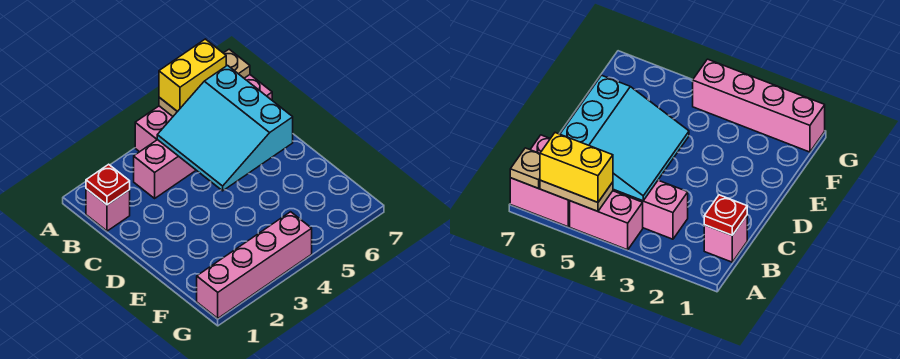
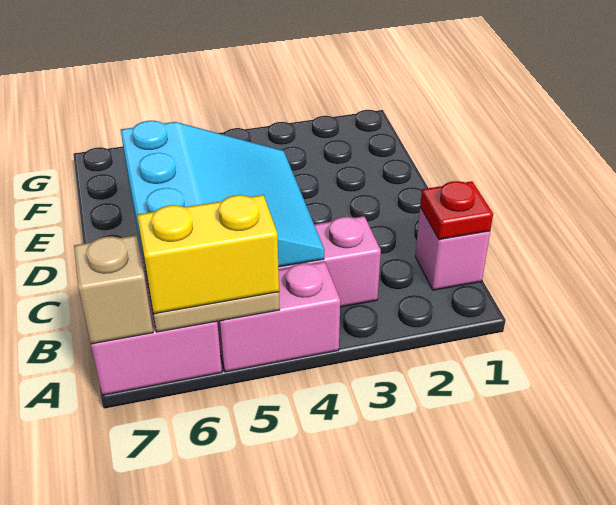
tan plate A7 level 2 -> tan brick A7 level 2
pink brick G1:G4 level 1 -> none

